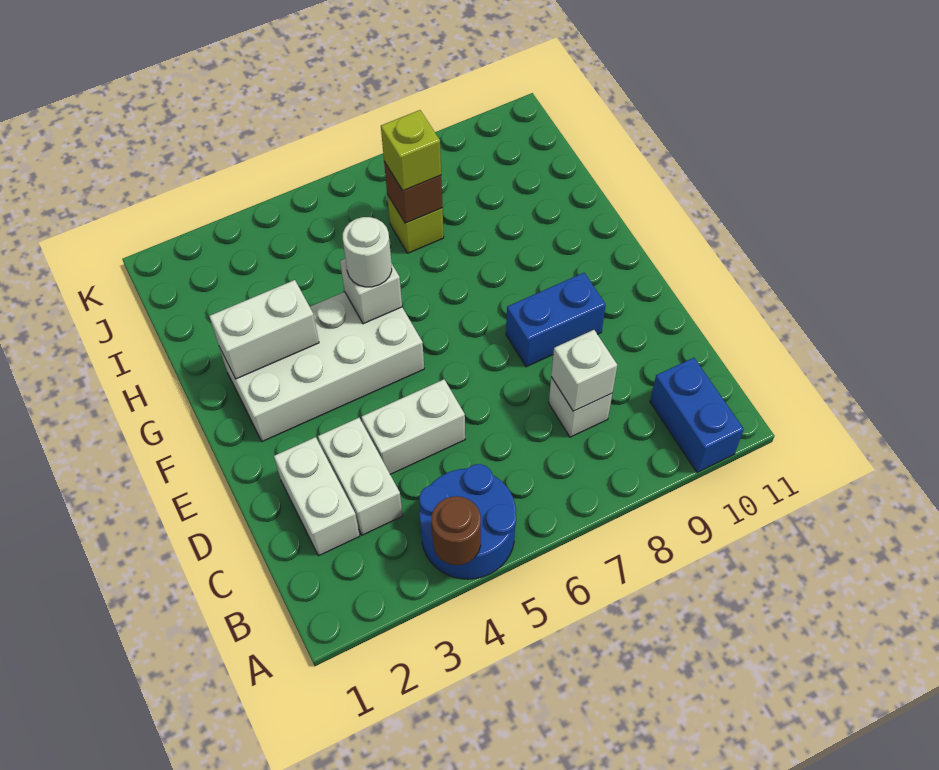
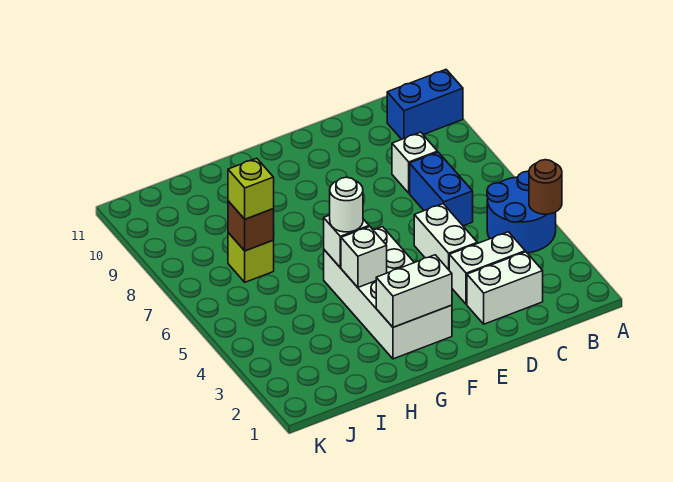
white brick C8 level 2 -> white brick G4 level 2
blue brick E8:E9 level 1 -> blue brick C6:C7 level 1
white brick G2:G3 level 2 -> white brick F2:G2 level 2

